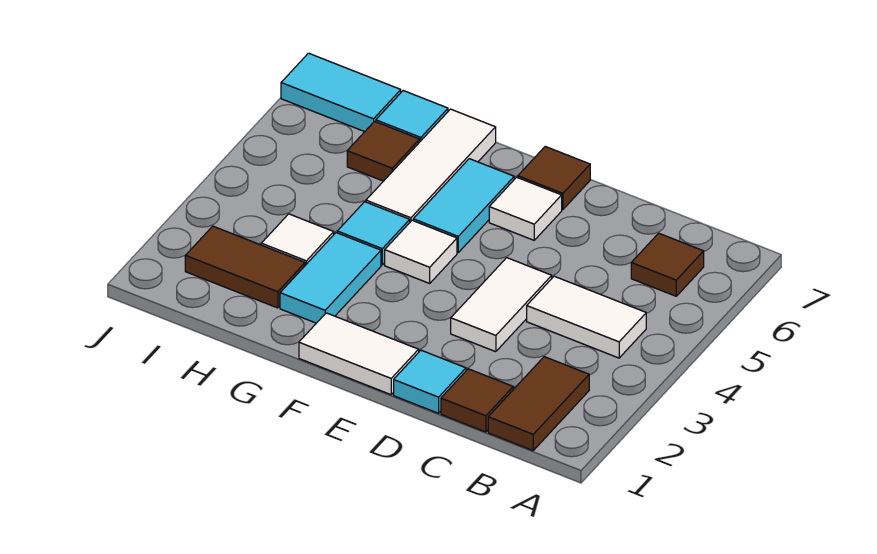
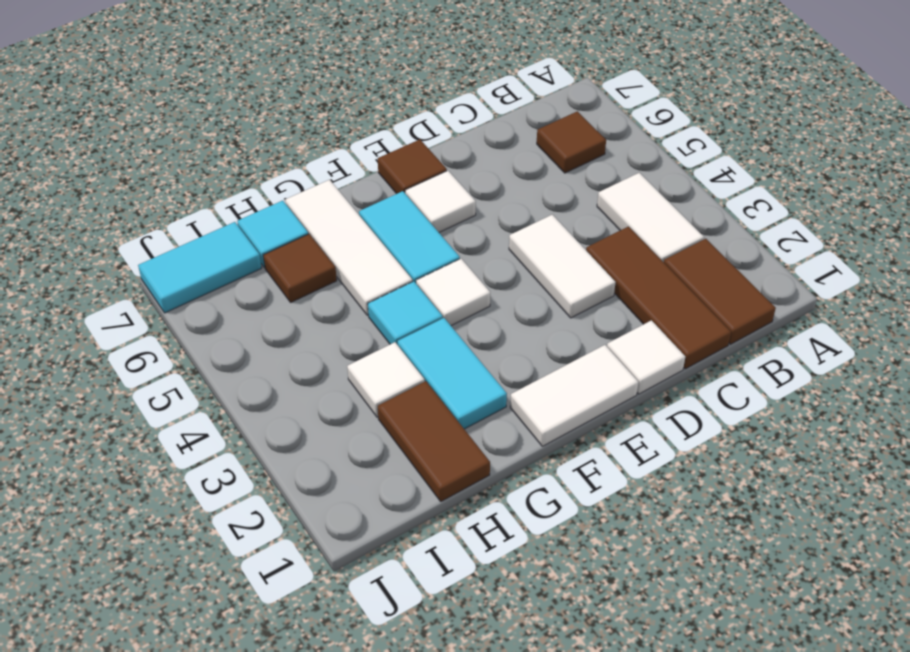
white tile B4:C4 level 1 -> white tile B3:B4 level 1
brown tile C1 level 1 -> brown tile C1:C3 level 1
cyan tile D1 level 1 -> white tile D1 level 1
brown tile H2:I2 level 1 -> brown tile H1:H2 level 1

